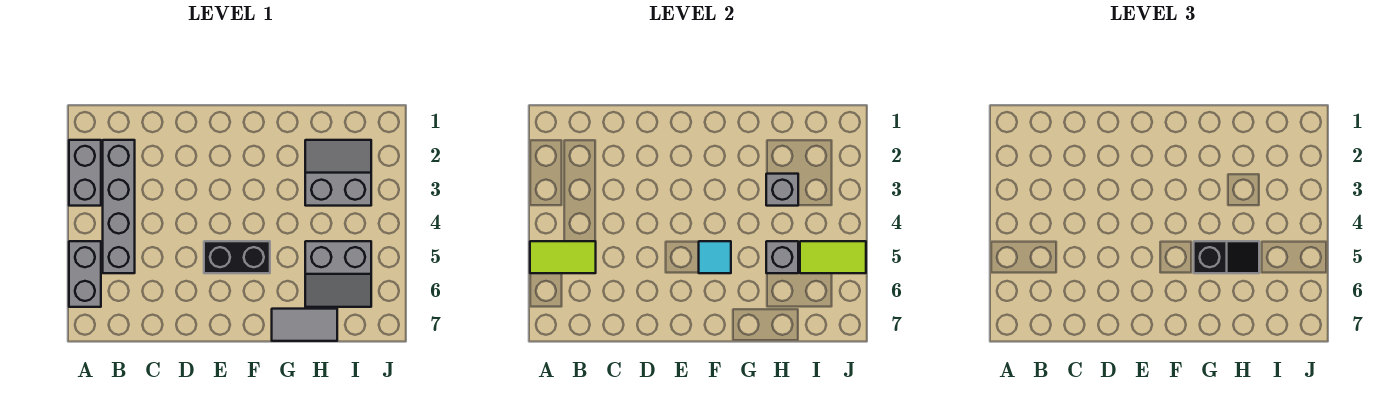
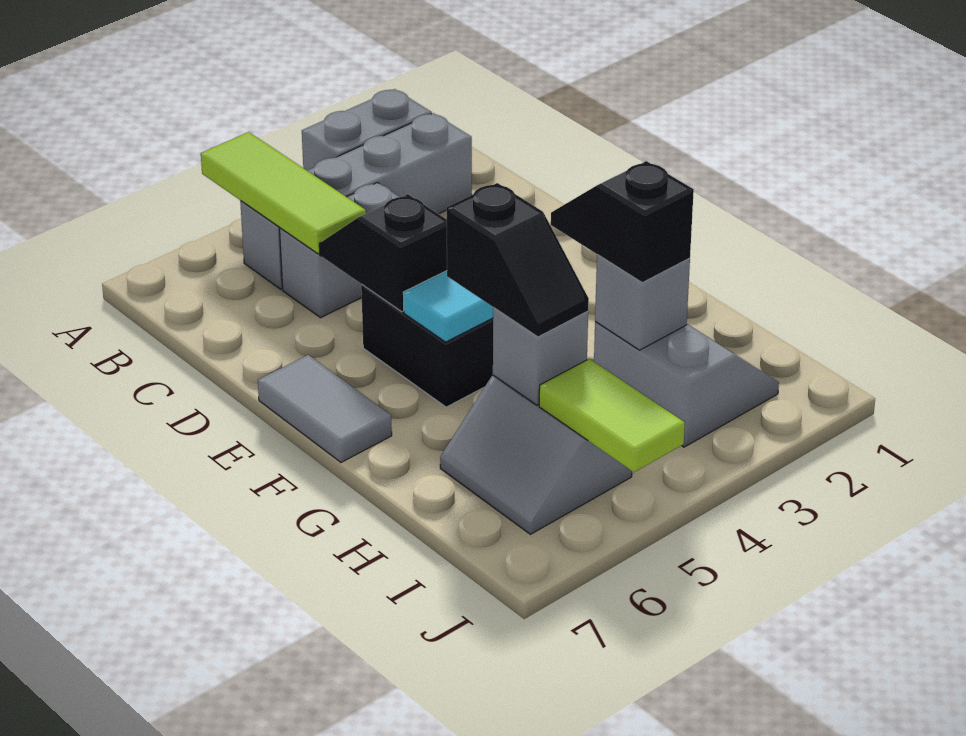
grey brick A5:A6 level 1 -> grey brick C4:C5 level 1
lime tile A5:B5 level 2 -> lime tile A5:C5 level 2
none -> black slope D5:E5 level 2 top E
none -> black slope G3:H3 level 3 top H
grey tile G7:H7 level 1 -> grey tile E7:F7 level 1

